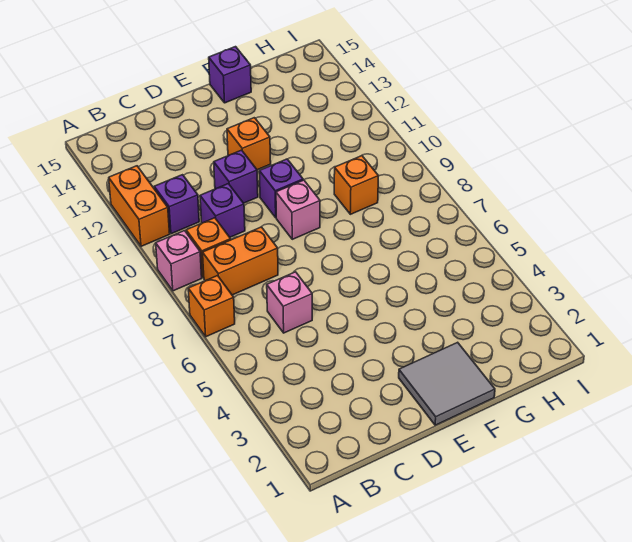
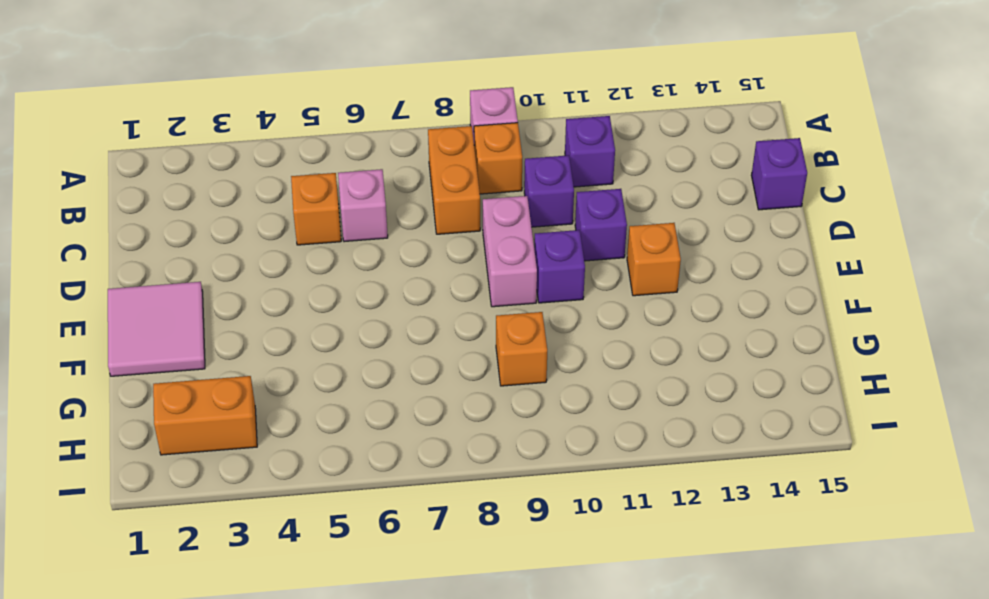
orange brick A7 level 1 -> orange brick C5 level 1
orange brick A11:A12 level 1 -> orange brick H2:H3 level 1
grey tile E1:F2 level 1 -> pink tile E1:F2 level 1
pink brick E9 level 1 -> pink brick D9:E9 level 1
purple brick F15 level 1 -> purple brick C15 level 1

